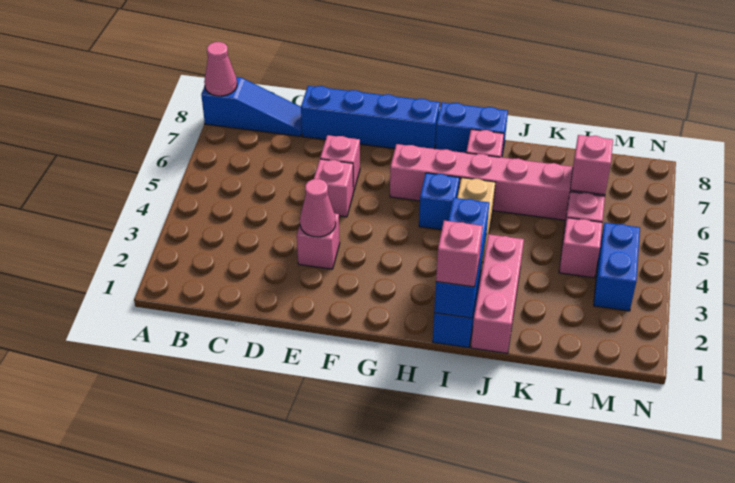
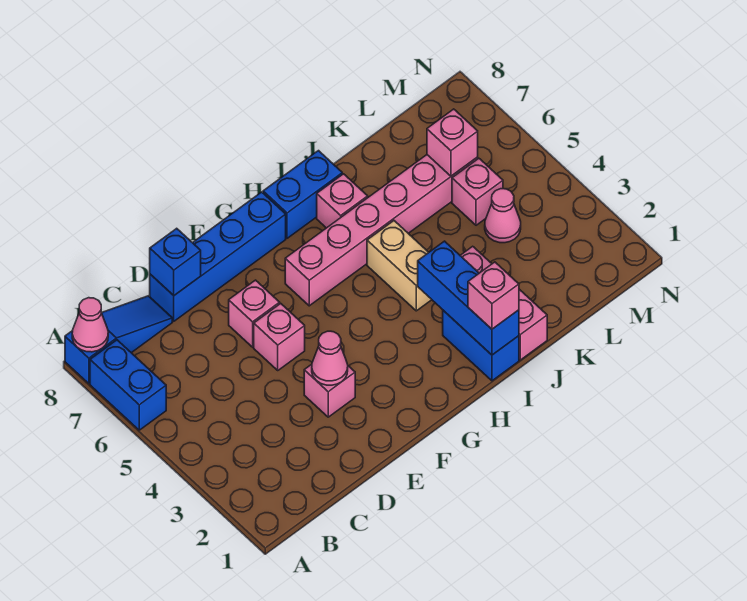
blue brick H5 level 1 -> blue brick D8 level 2
pink brick L4 level 1 -> pink cone L4 level 1
blue brick M3:M4 level 1 -> blue brick A6:A7 level 1

